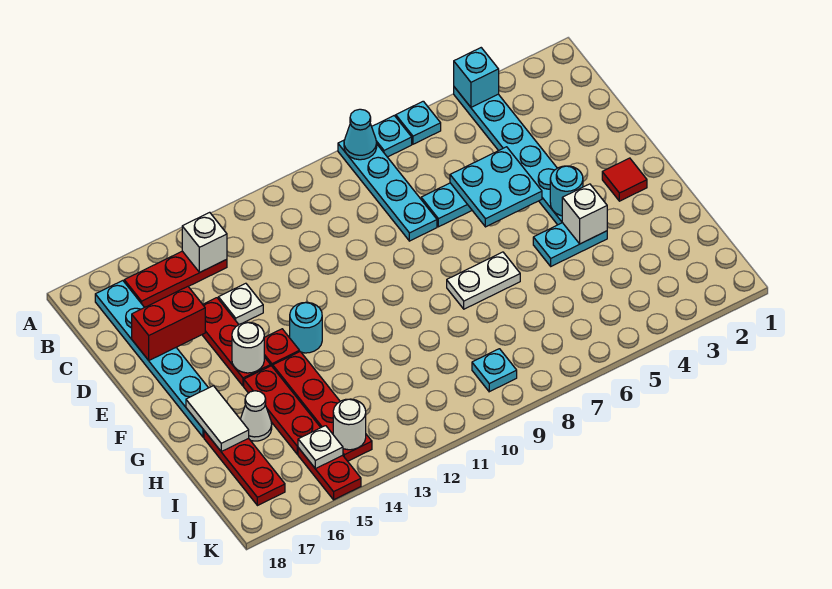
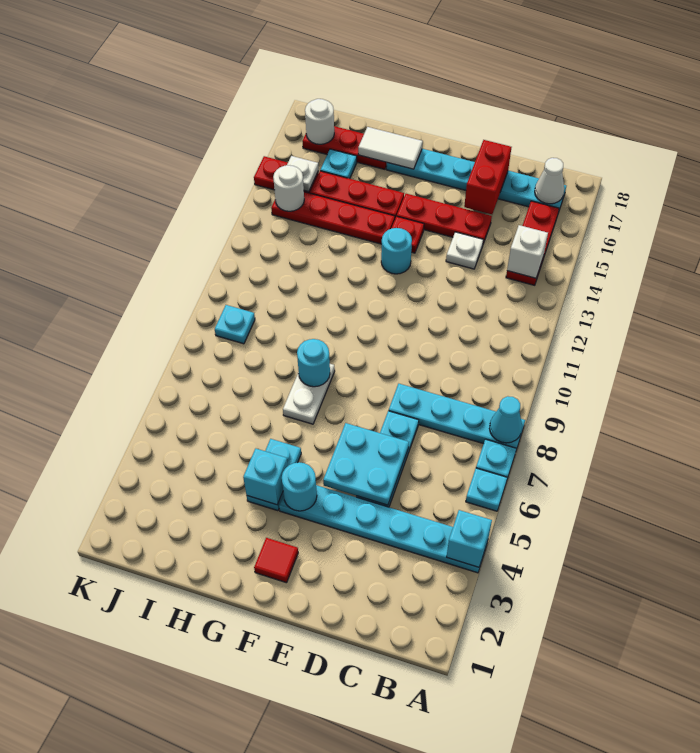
white round brick F15 level 2 -> white round brick J17 level 2
white brick G4 level 2 -> cyan brick G4 level 2
none -> cyan round brick G8 level 2
white cone H16 level 1 -> white cone B17 level 2
none -> cyan plate I16 level 1

